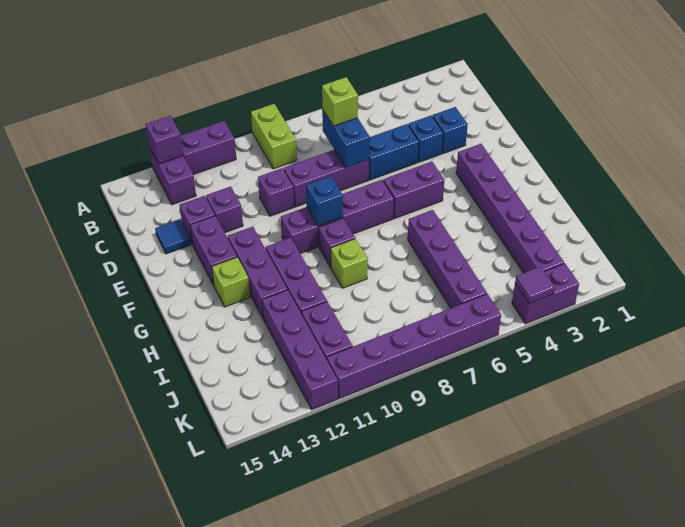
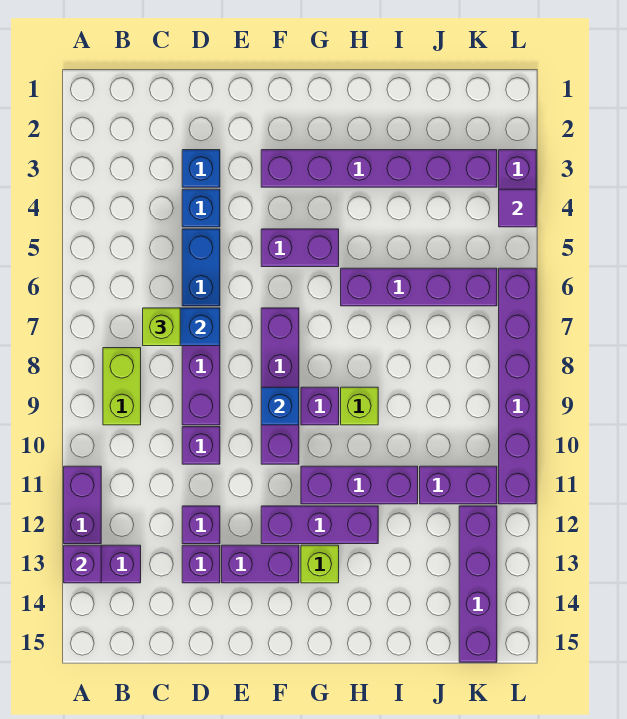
lime brick A9:B9 level 1 -> lime brick B8:B9 level 1
blue tile D14 level 1 -> none
purple brick F5:F6 level 1 -> purple brick F5:G5 level 1
purple brick I12:L12 level 1 -> purple brick K12:K15 level 1

